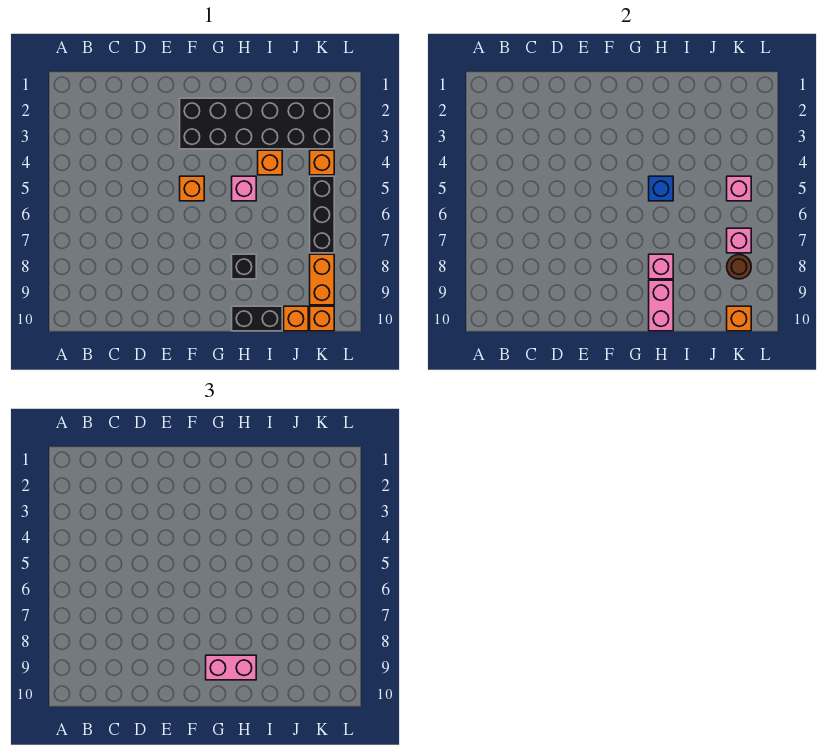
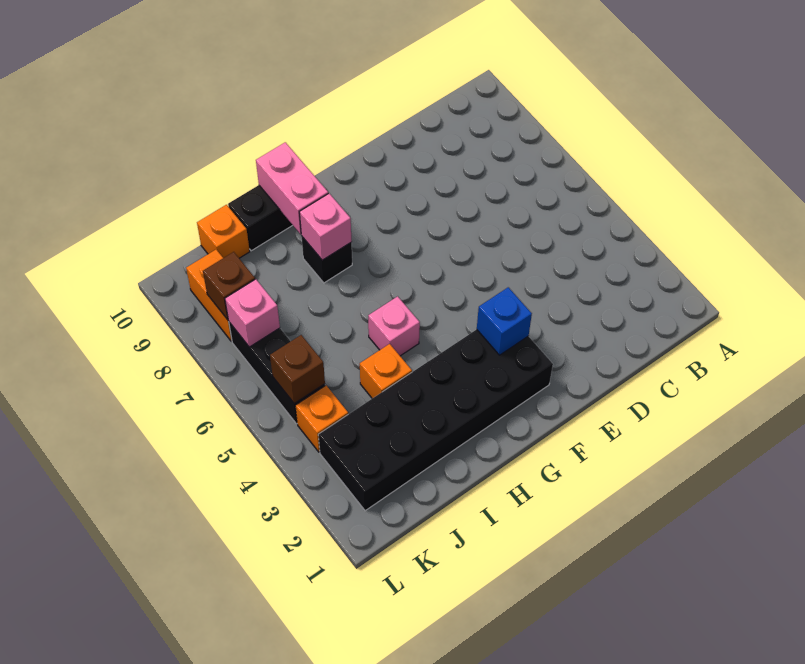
orange brick F5 level 1 -> none
pink brick G9:H9 level 3 -> none
blue brick H5 level 2 -> blue brick F3 level 2
pink brick K5 level 2 -> brown brick K5 level 2
brown round brick K8 level 2 -> brown brick K8 level 2
orange brick K10 level 1 -> none
orange brick K10 level 2 -> none

